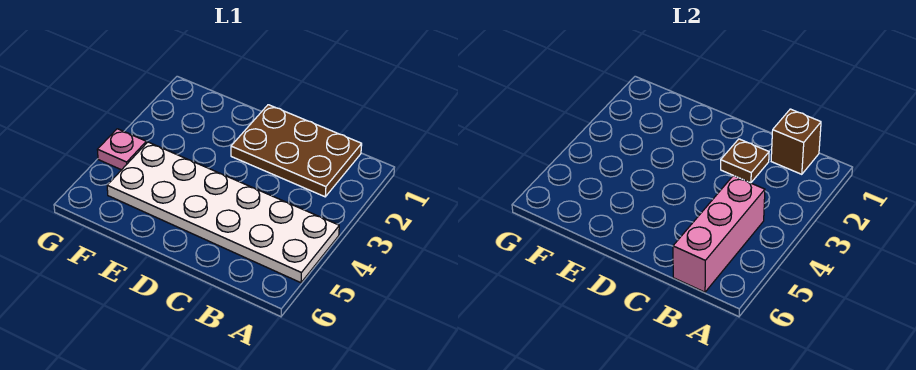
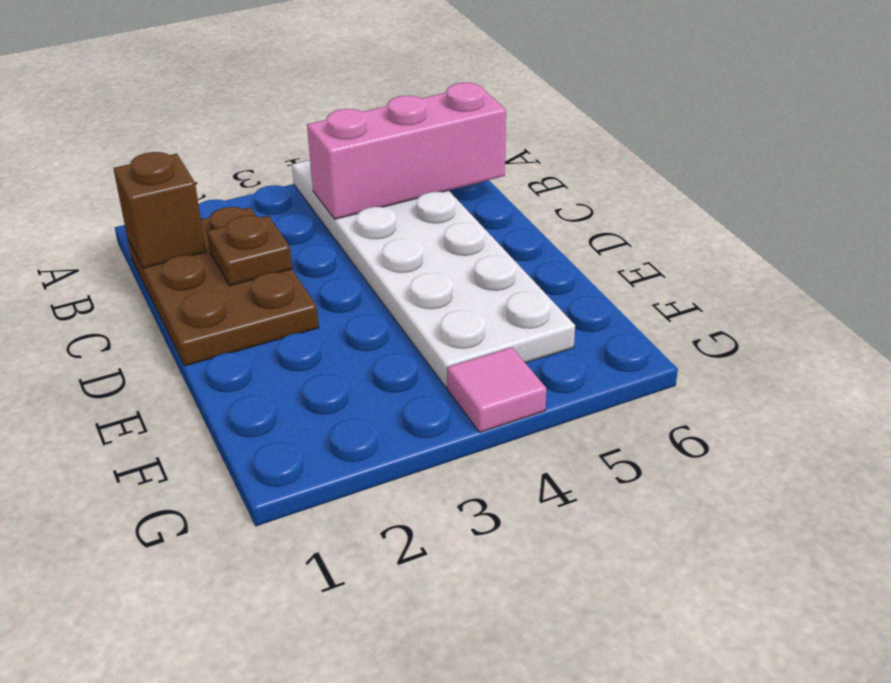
pink plate G4 level 1 -> pink tile G4 level 1

